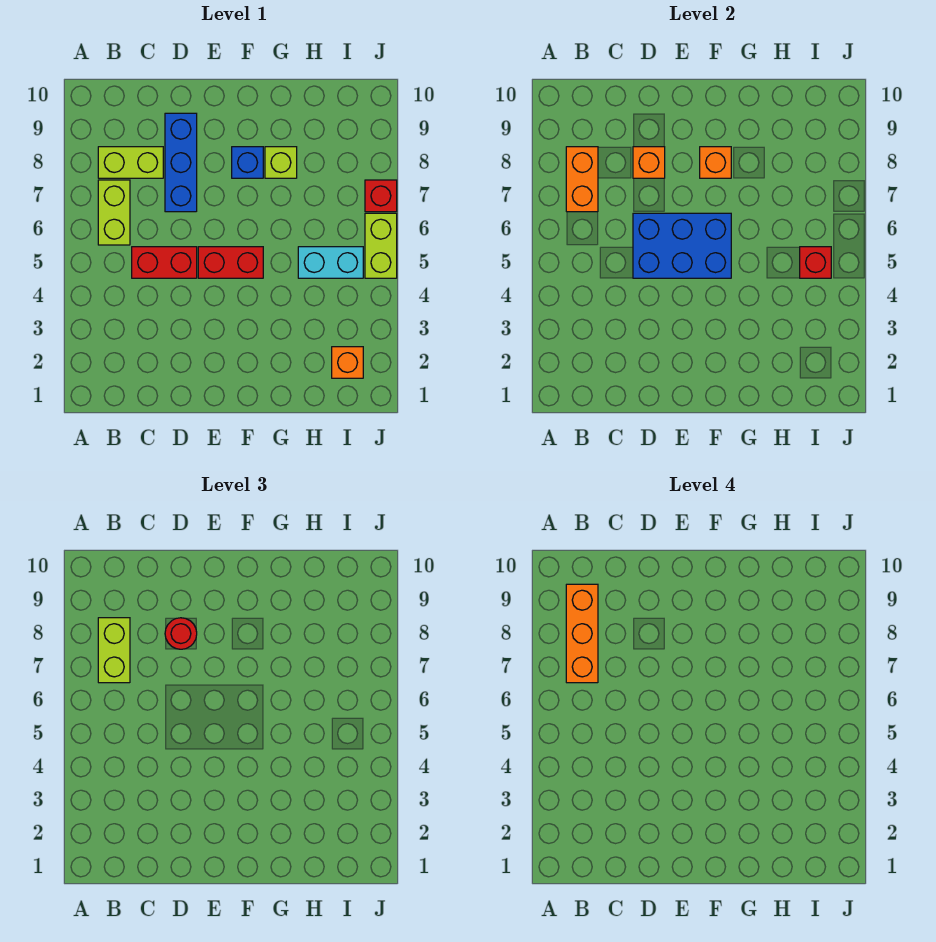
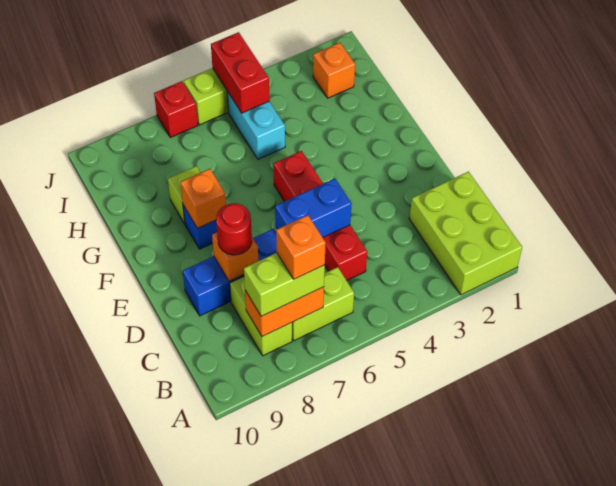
none -> lime brick A1:C2 level 1
orange brick B7:B9 level 4 -> orange brick B7 level 4
blue brick D5:F6 level 2 -> blue brick D5:D6 level 2
red brick I5 level 2 -> red brick I5:J5 level 2

